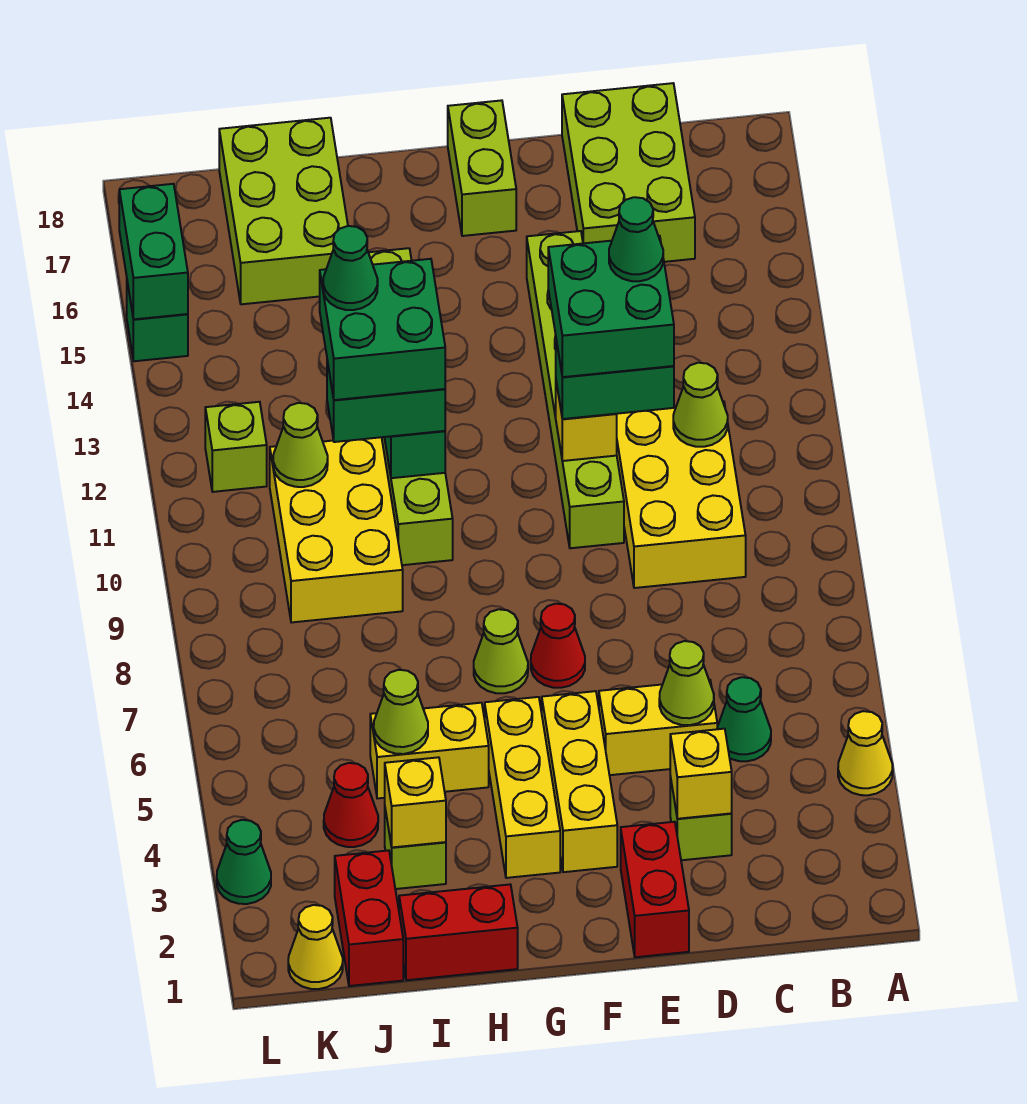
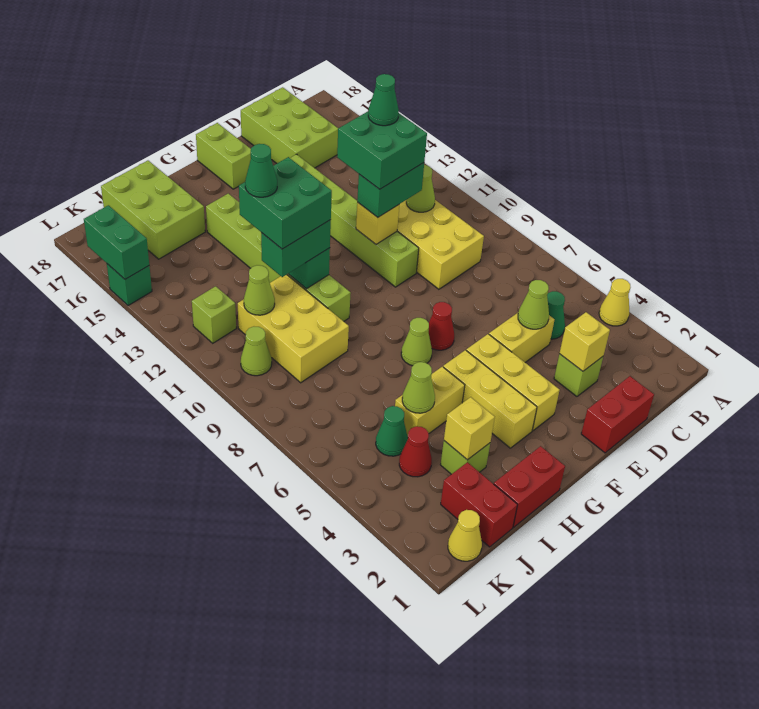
red brick E1:E2 level 1 -> red brick D1:E1 level 1
none -> lime cone K10 level 1
green cone L3 level 1 -> green cone J5 level 1

